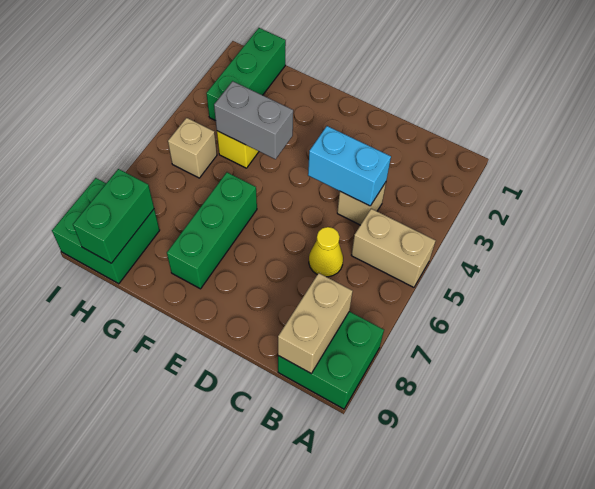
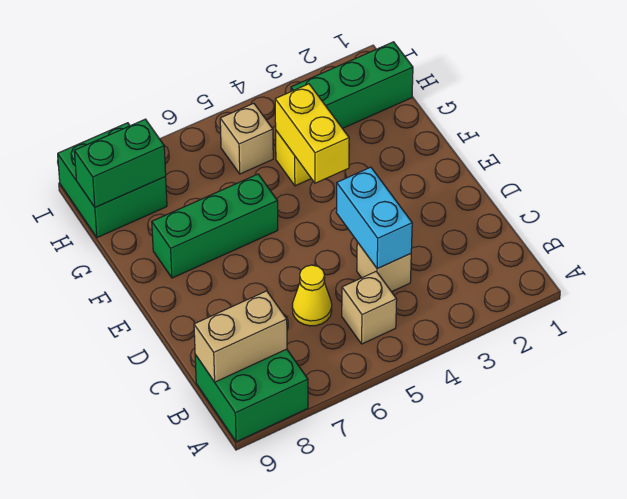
tan brick A5:B5 level 1 -> tan brick B5 level 1
grey brick F4:G4 level 2 -> yellow brick F4:G4 level 2

